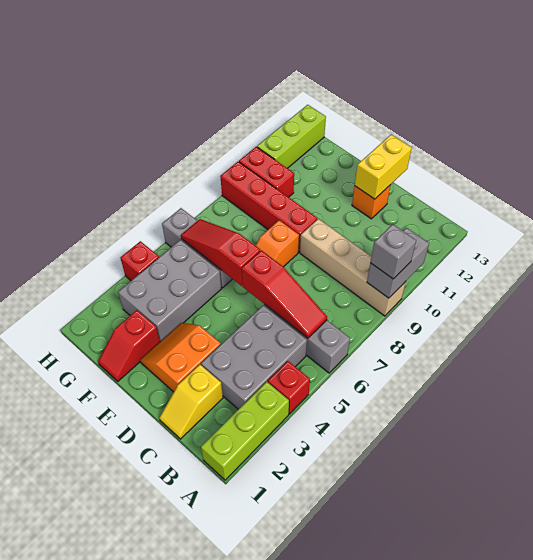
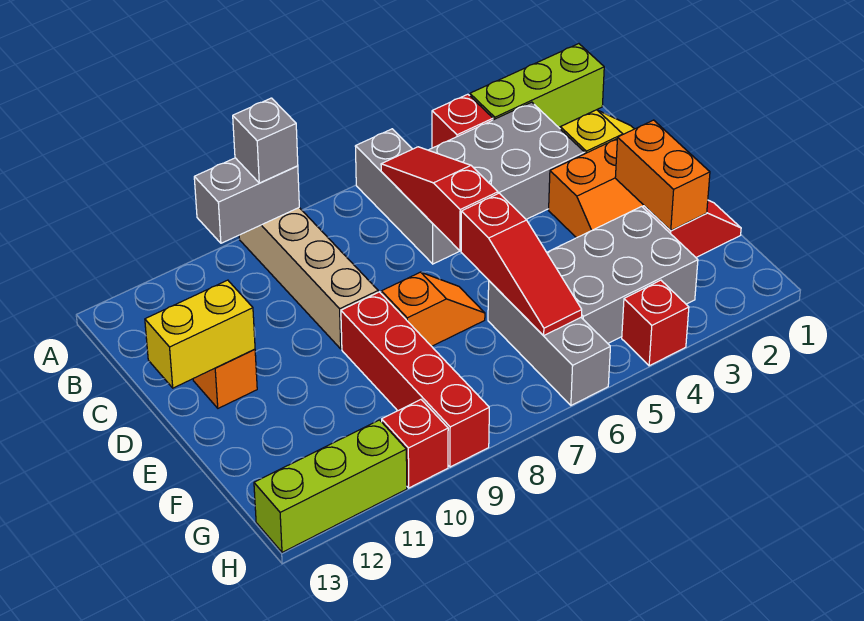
none -> orange brick E2:F2 level 2
red brick G10:H10 level 1 -> red brick H10 level 1

